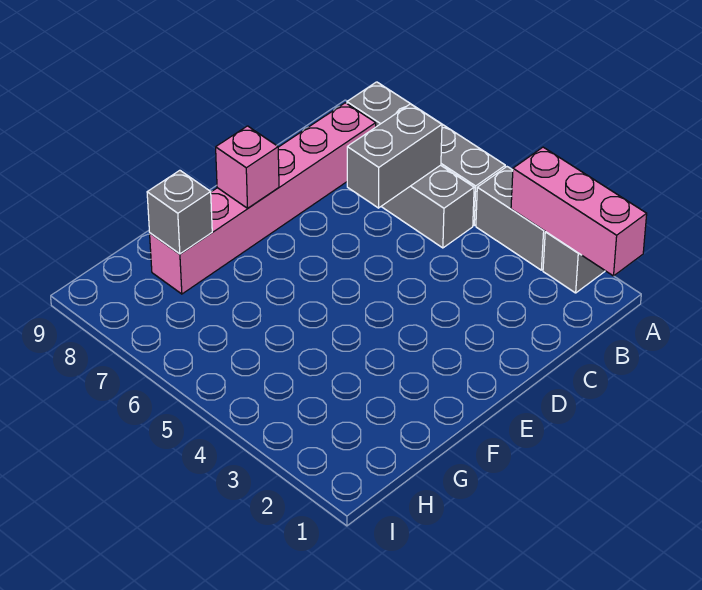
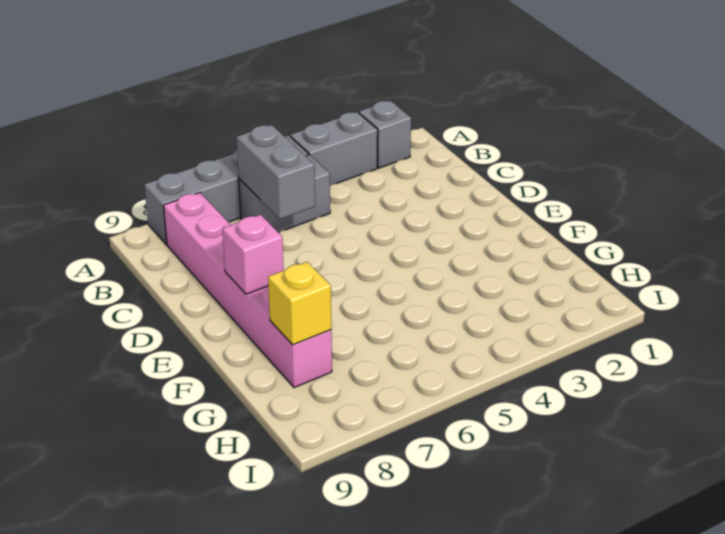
pink brick A1:A3 level 2 -> none
grey brick G8 level 2 -> yellow brick G8 level 2

